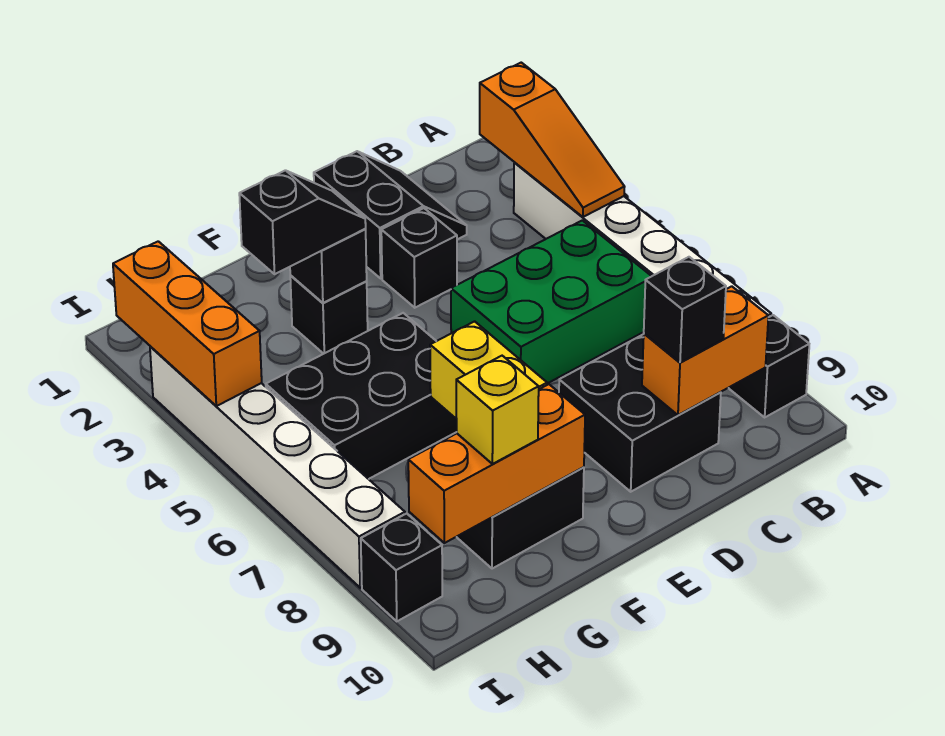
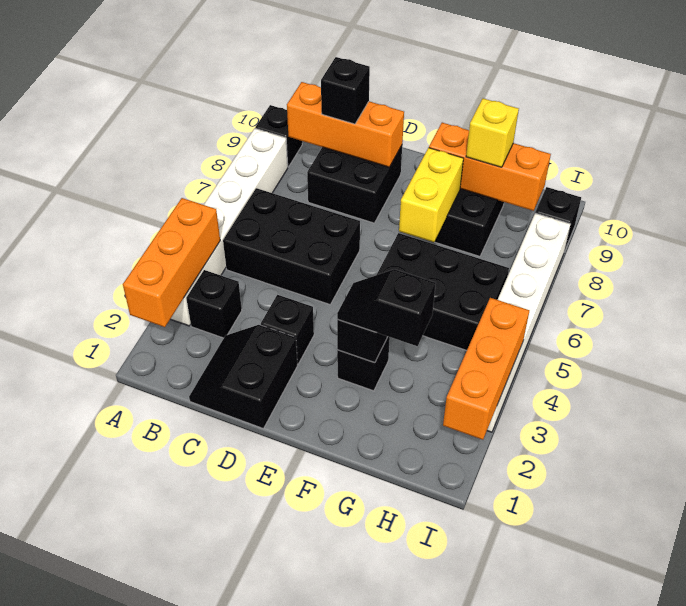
orange slope A2:A4 level 2 top 2 -> orange brick A2:A4 level 2
none -> black brick B3 level 1
green brick B5:D6 level 1 -> black brick B5:D6 level 1
orange brick B9:C9 level 2 -> orange brick B9:D9 level 2

